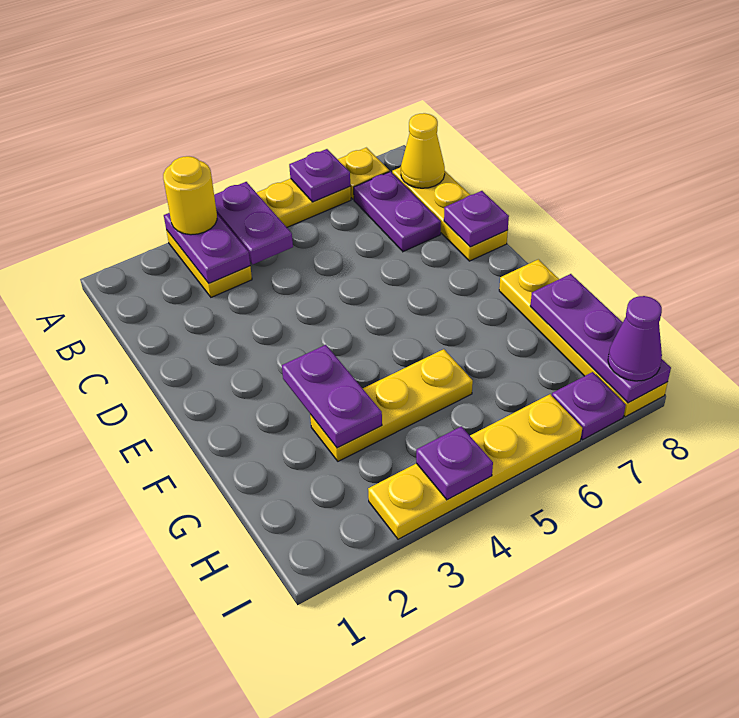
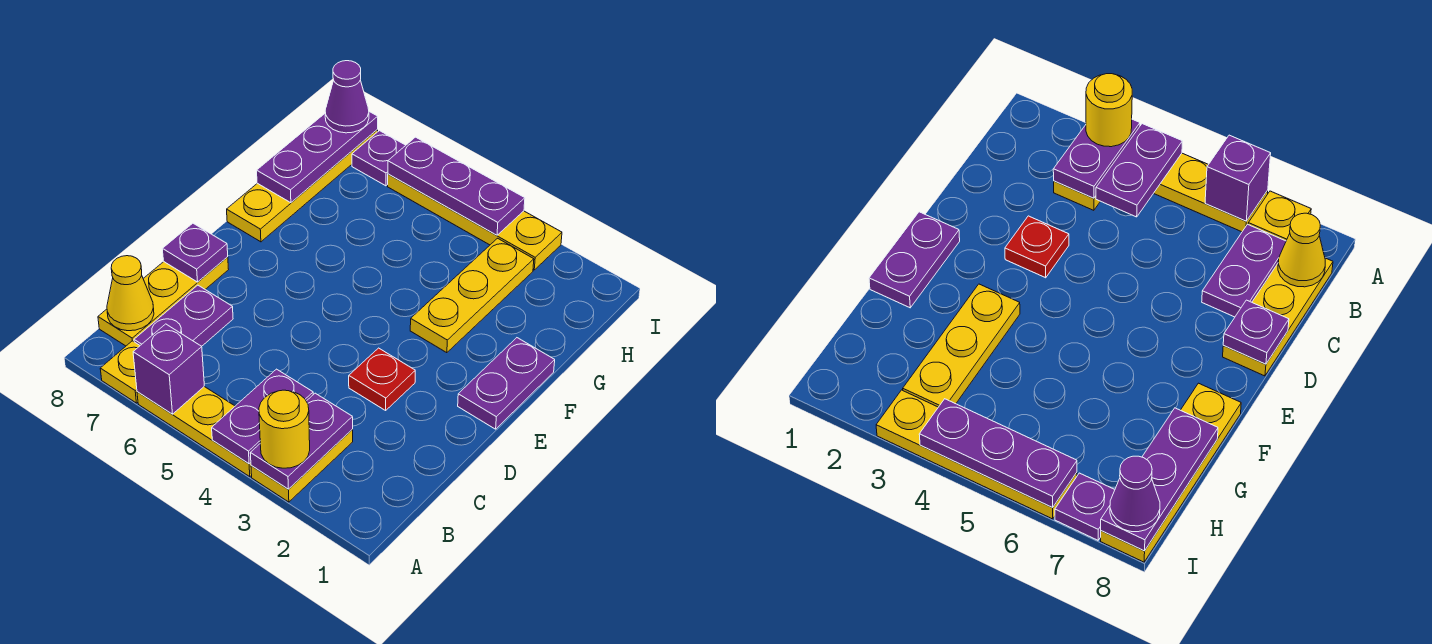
purple plate A6 level 2 -> purple brick A6 level 2
none -> red plate D3 level 1
purple plate F3:G3 level 2 -> purple plate E1:F1 level 1
yellow plate G3:G5 level 1 -> yellow plate F3:H3 level 1
purple plate I4 level 2 -> purple plate I4:I6 level 2

